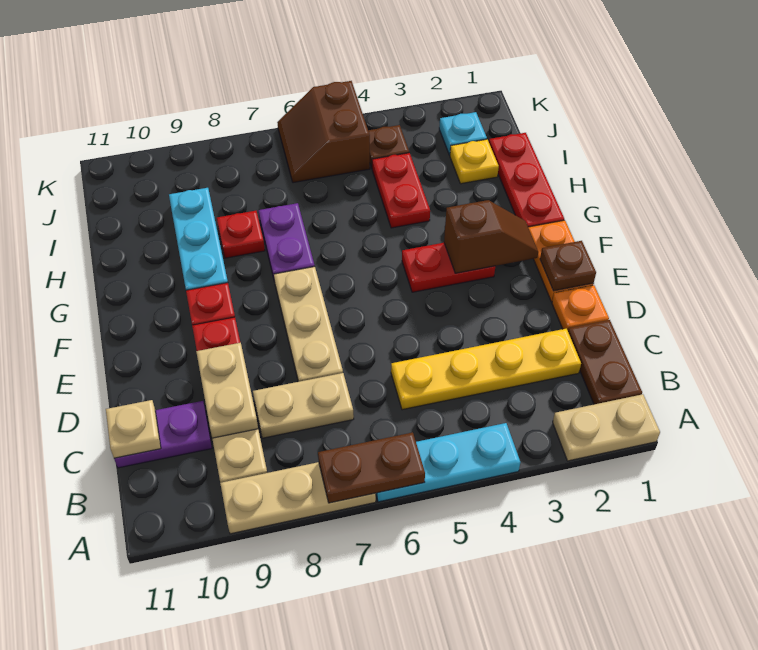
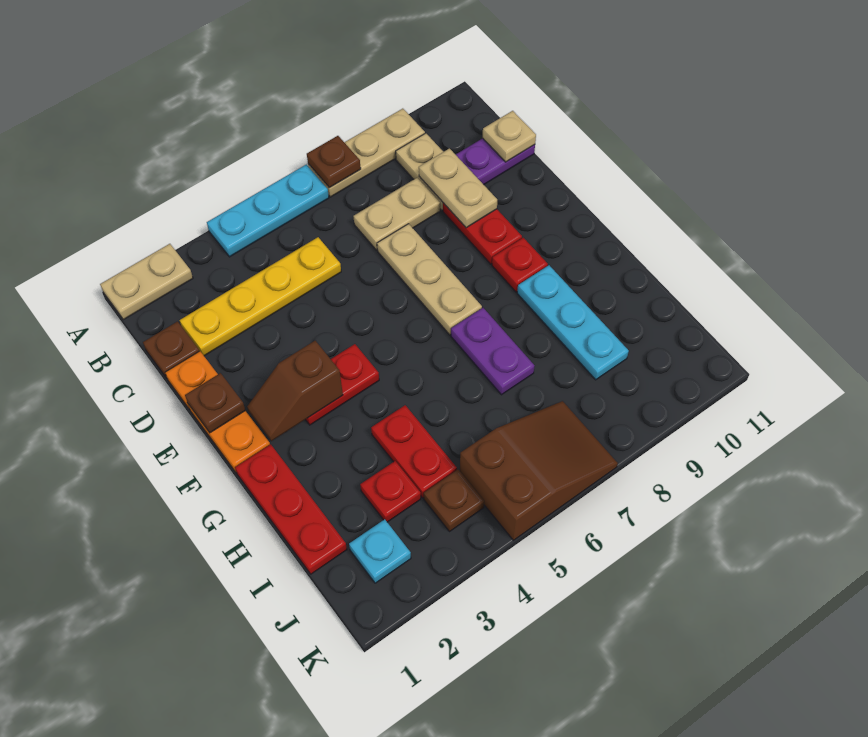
brown plate A6:A7 level 2 -> brown plate A7 level 2
brown plate B1:C1 level 1 -> brown plate C1 level 1
red plate H8 level 1 -> red plate I3 level 1
yellow plate I2 level 1 -> none
brown slope J5:K6 level 1 top 5 -> brown slope J5:K7 level 1 top 5

